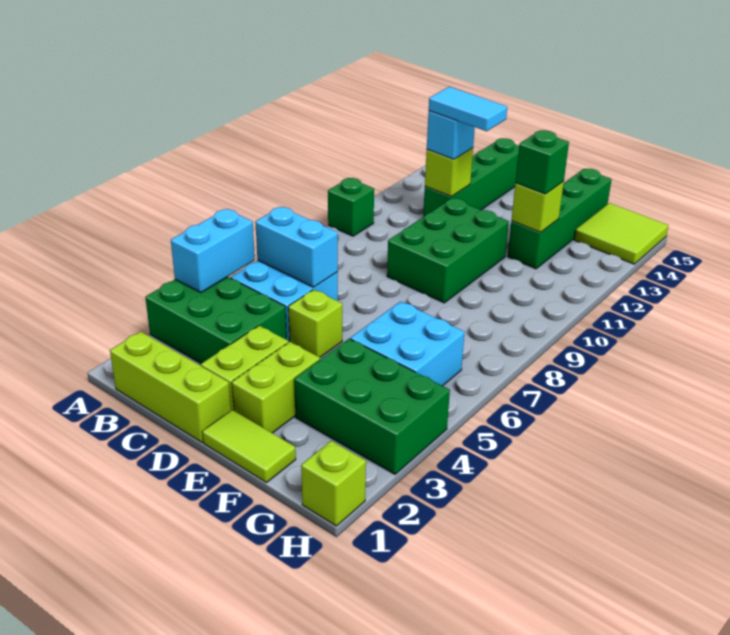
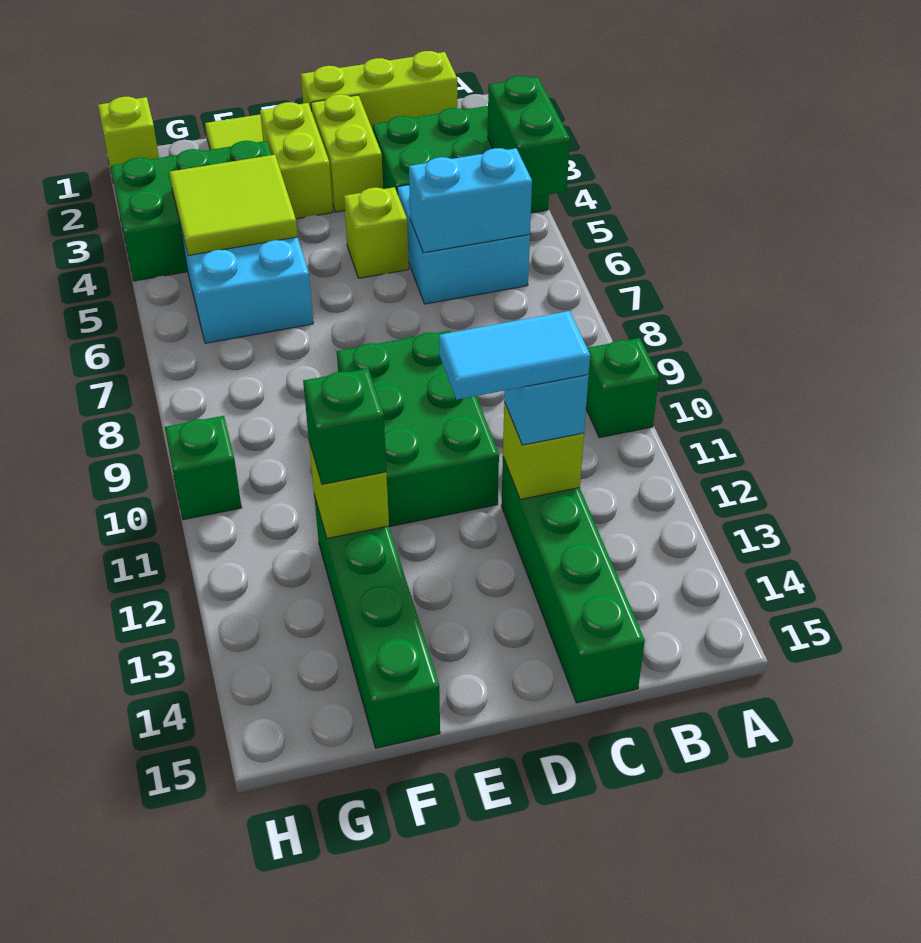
cyan brick A4:A5 level 2 -> green brick A4:A5 level 2
lime tile G14:H15 level 1 -> lime tile F4:G5 level 2
none -> green brick H10 level 1

